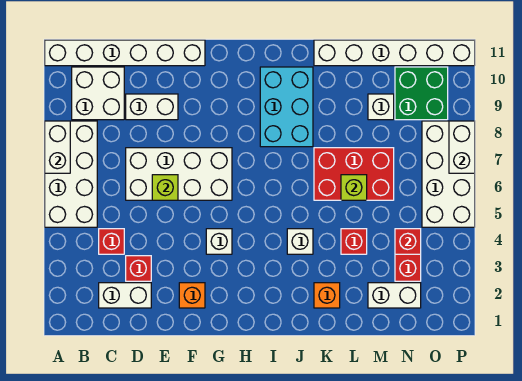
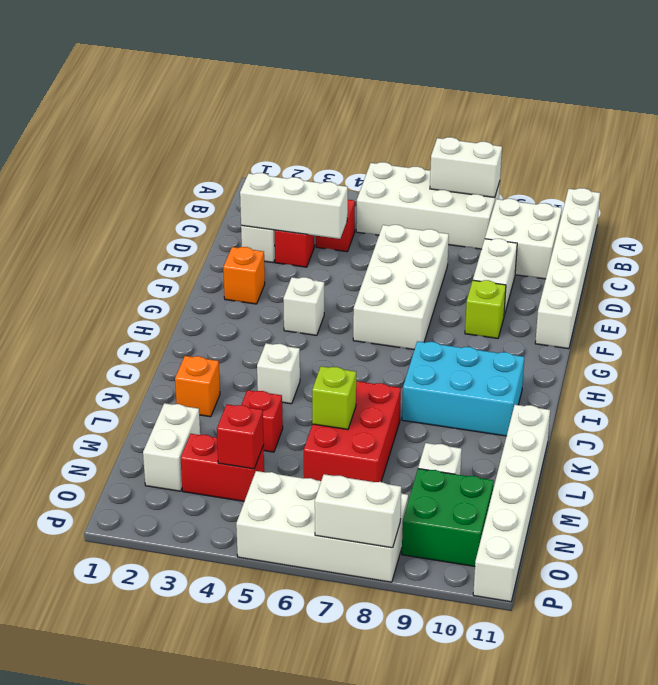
none -> white brick D2:D4 level 2
lime brick E6 level 2 -> lime brick F9 level 1

